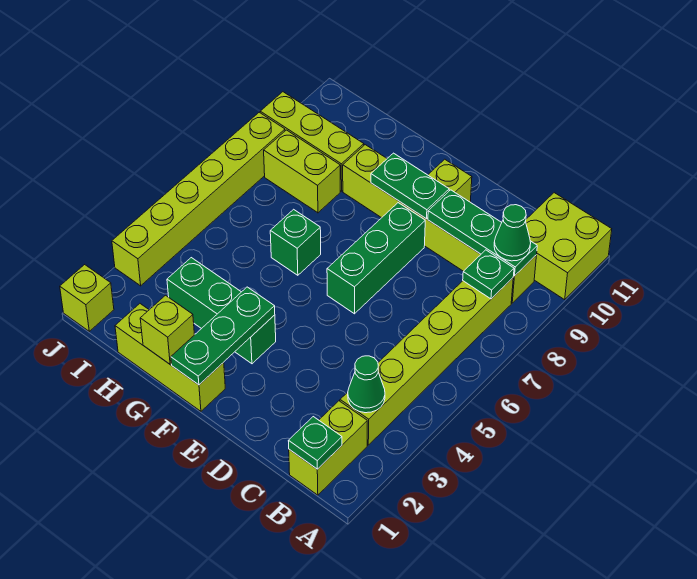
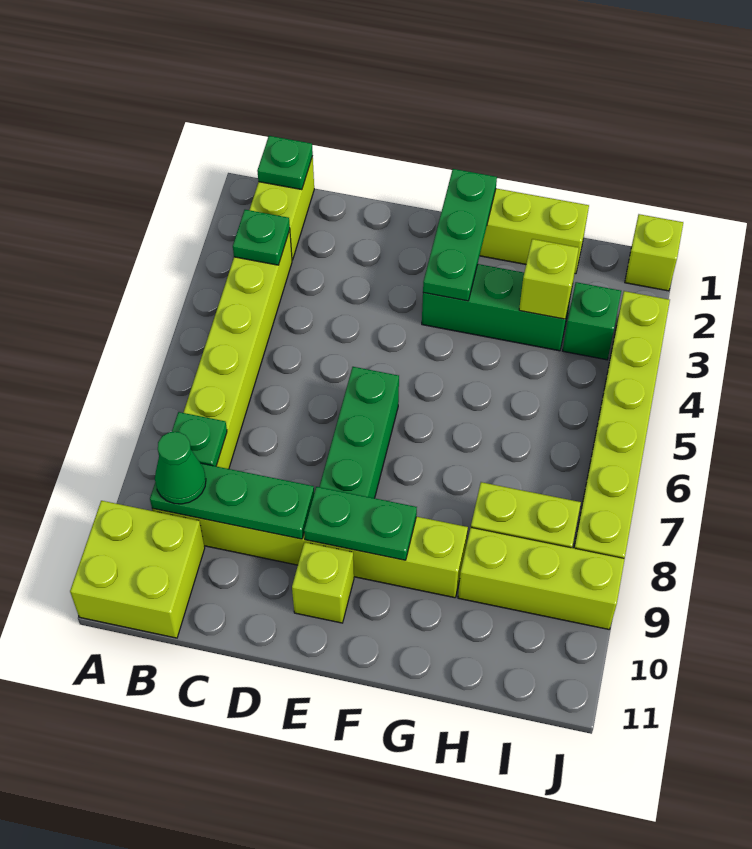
green cone B3 level 2 -> green plate B3 level 2
lime brick G1 level 2 -> lime brick H3 level 2
green brick G6 level 1 -> green brick I3 level 1

